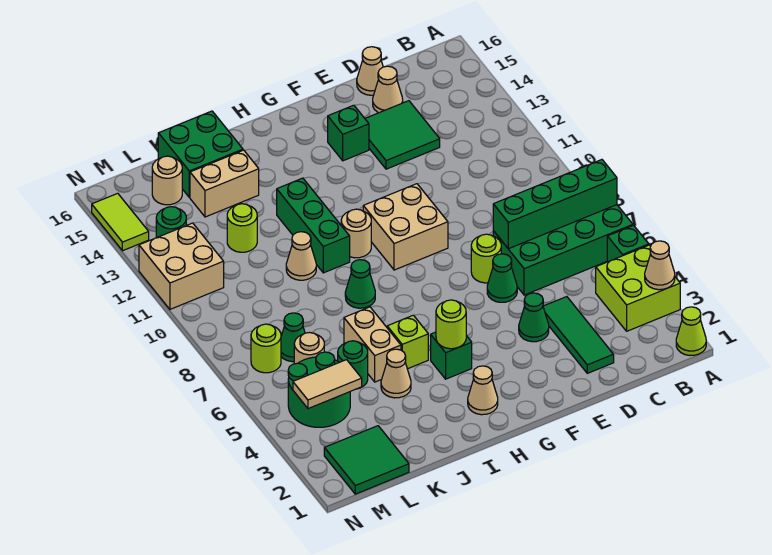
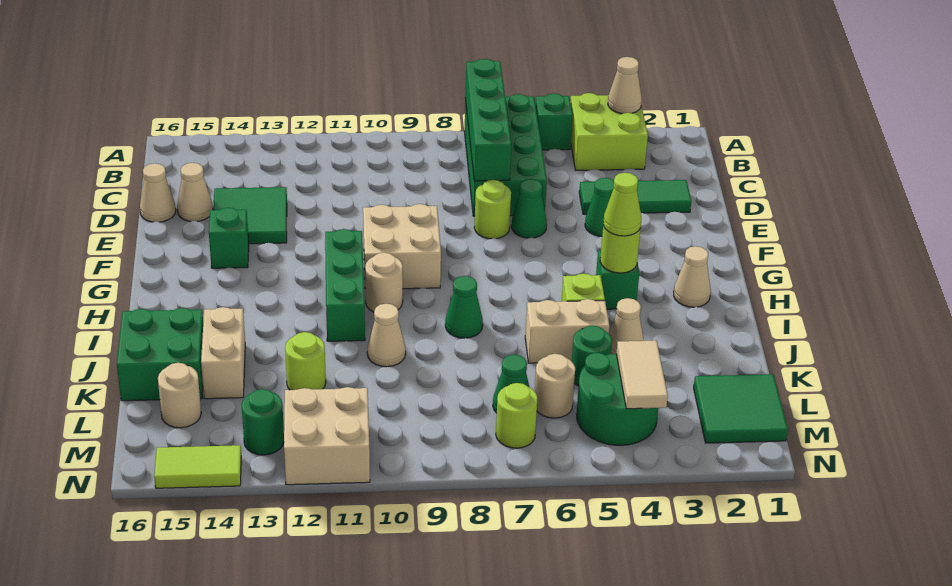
lime cone A1 level 1 -> lime cone H4 level 3
green brick I10:I12 level 1 -> green brick G11:I11 level 1

